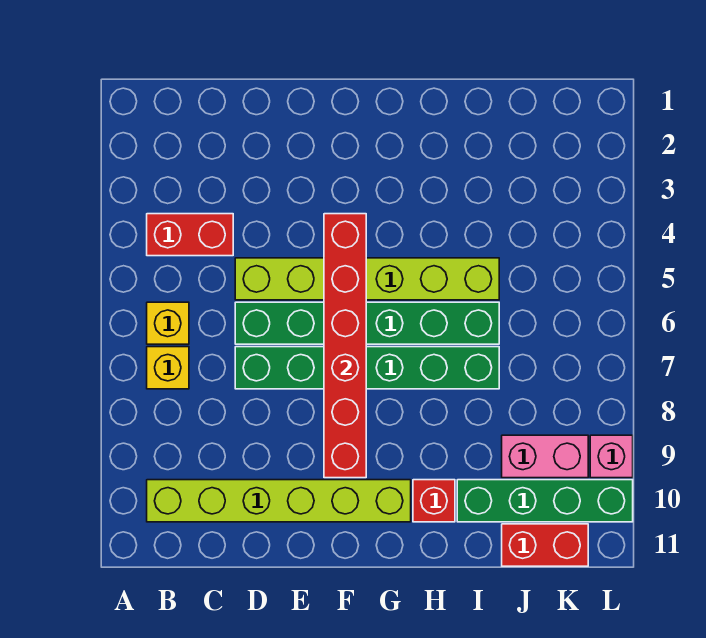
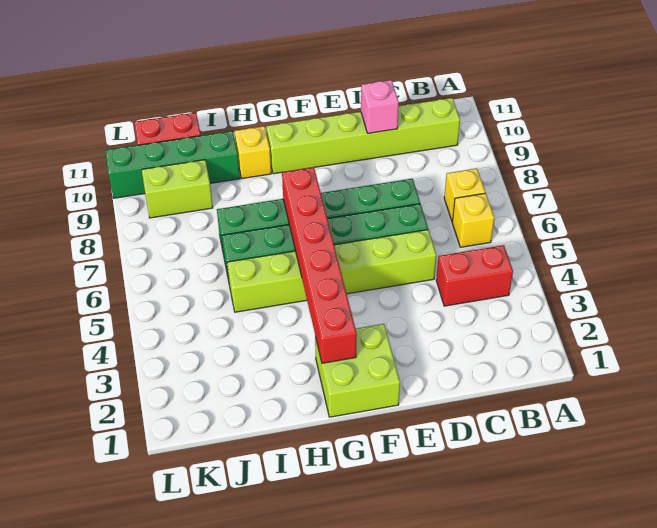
none -> lime brick F1:G2 level 1
red brick F4:F9 level 2 -> red brick G2:G7 level 2
red brick H10 level 1 -> yellow brick H10 level 1
pink brick J9:K9 level 1 -> lime brick J9:K9 level 1
pink brick L9 level 1 -> pink brick D10 level 2

